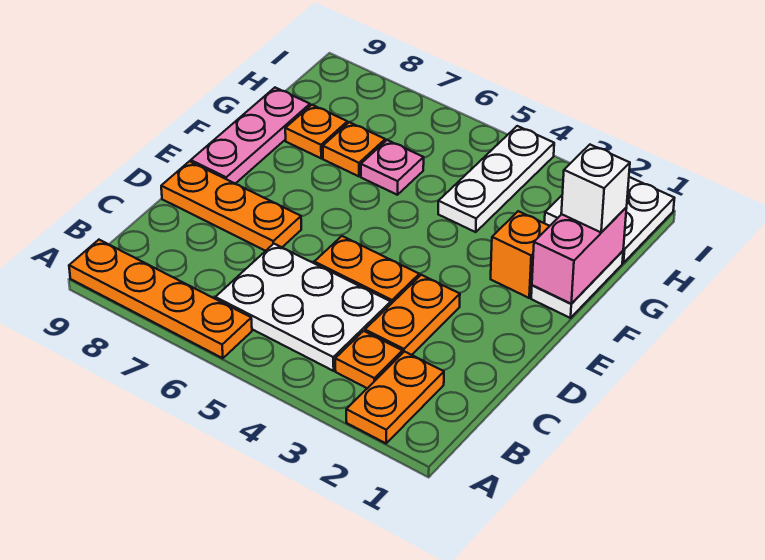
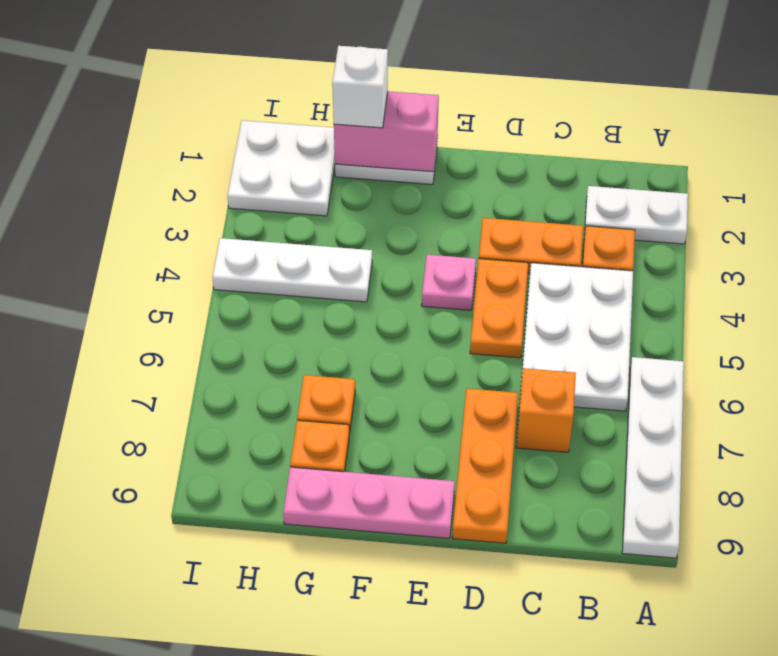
orange plate A2:B2 level 1 -> white plate A2:B2 level 1
orange plate A6:A9 level 1 -> white plate A6:A9 level 1
orange brick F2 level 1 -> orange brick C7 level 1
pink plate G6 level 1 -> pink plate E4 level 1

